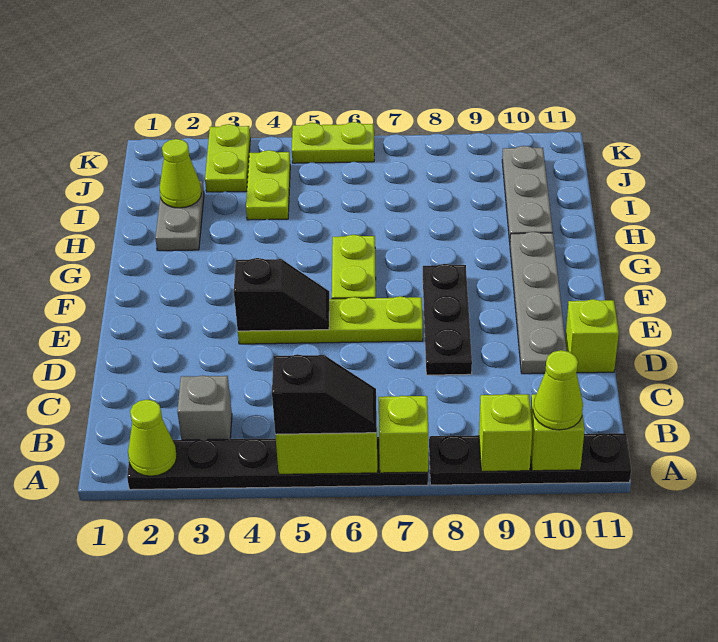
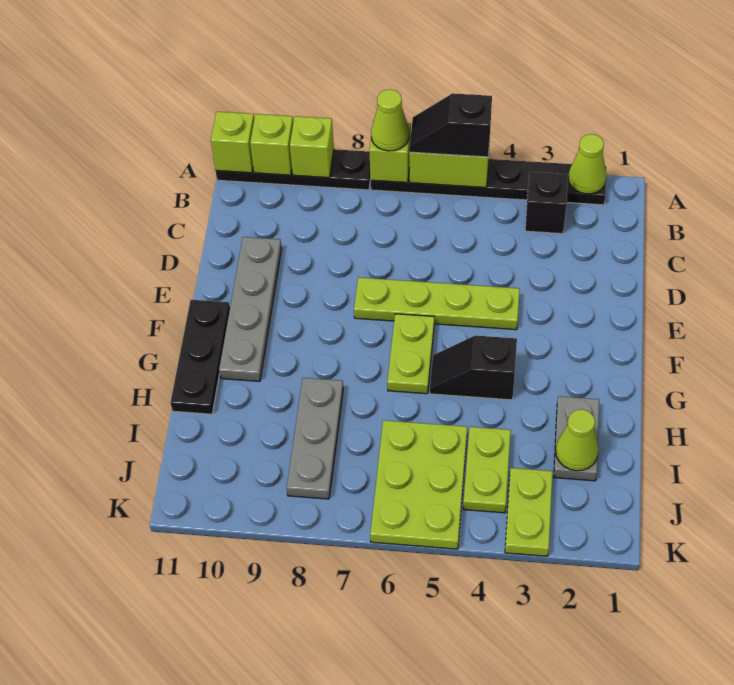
lime cone A10 level 3 -> lime cone A7 level 3
grey brick B3 level 1 -> black brick B3 level 1
black plate D8:F8 level 1 -> black plate F11:H11 level 1
lime brick D11 level 1 -> lime brick A11 level 2
black slope E4:E5 level 2 top 4 -> black slope G4:G5 level 1 top 4
grey plate H10:J10 level 1 -> grey plate H8:J8 level 1
lime plate K5:K6 level 1 -> lime plate I5:K6 level 1

